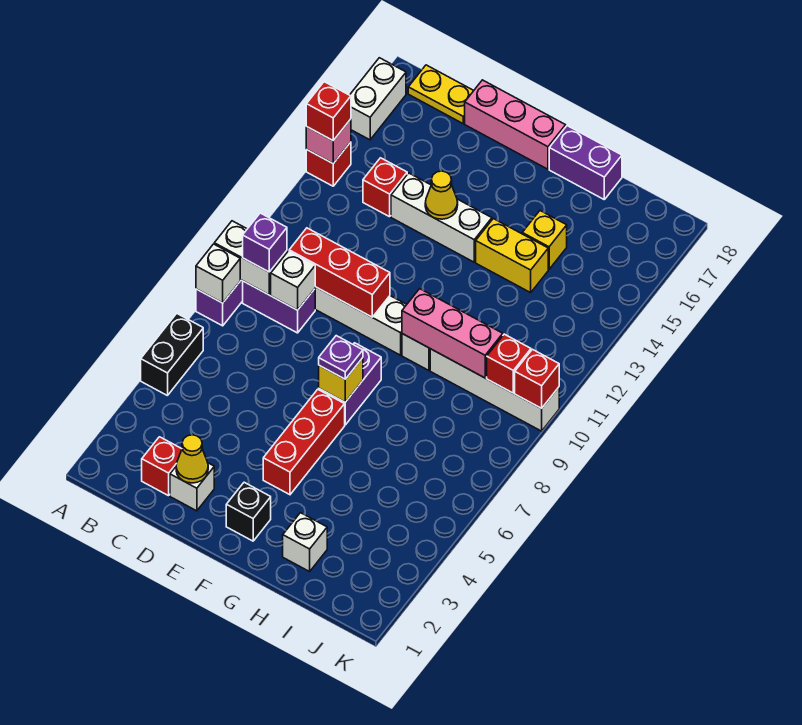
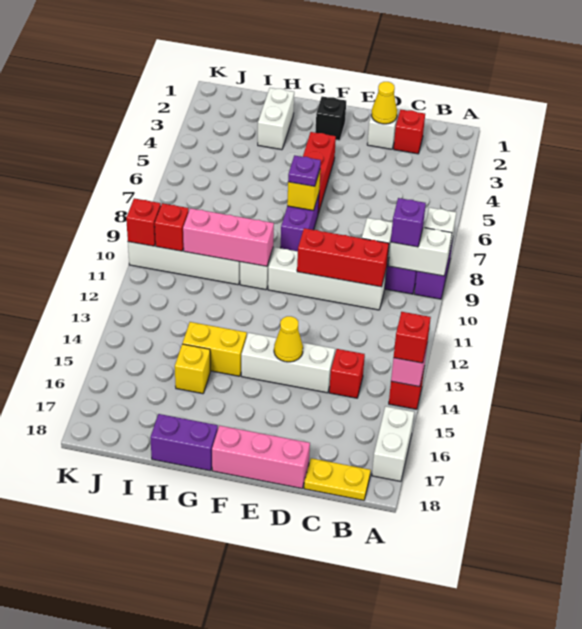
black brick A5:A6 level 1 -> none
white brick H2 level 1 -> white brick H2:H3 level 1

